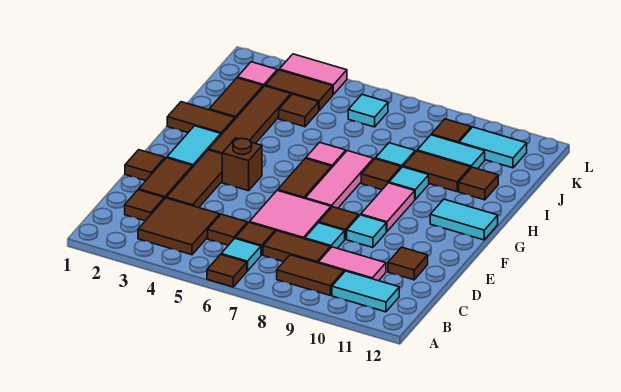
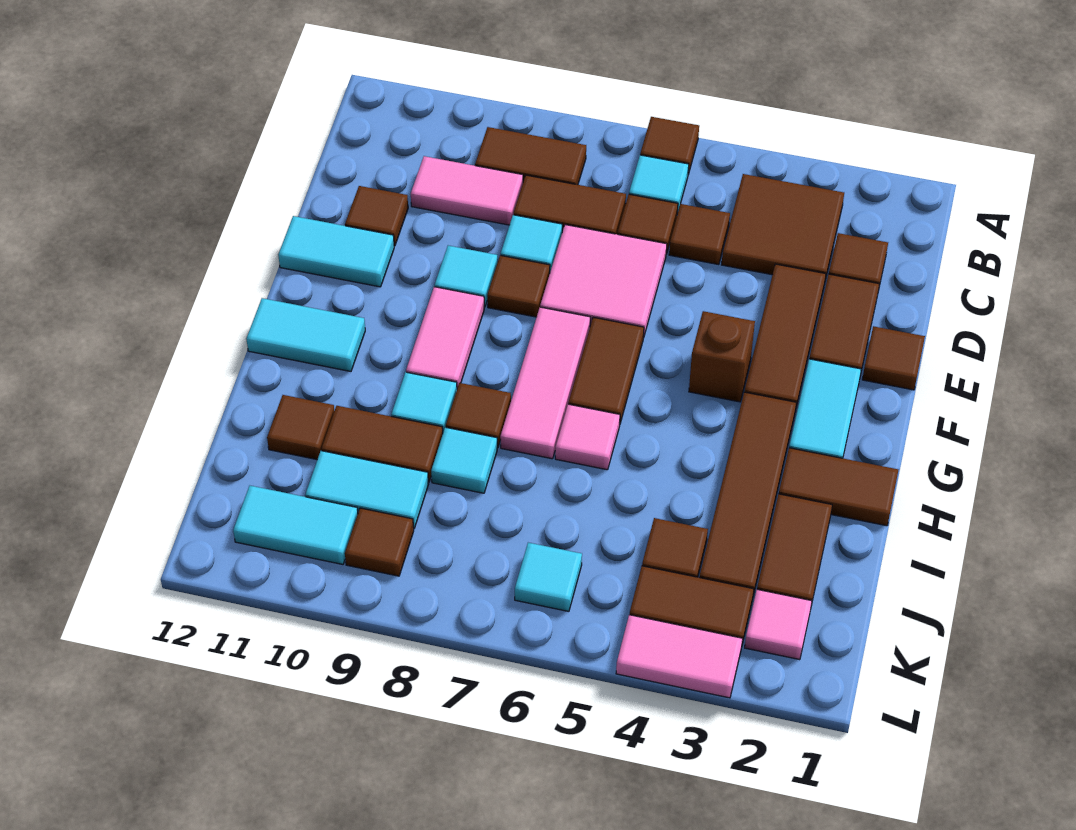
cyan tile B10:B11 level 1 -> cyan tile E11:E12 level 1

